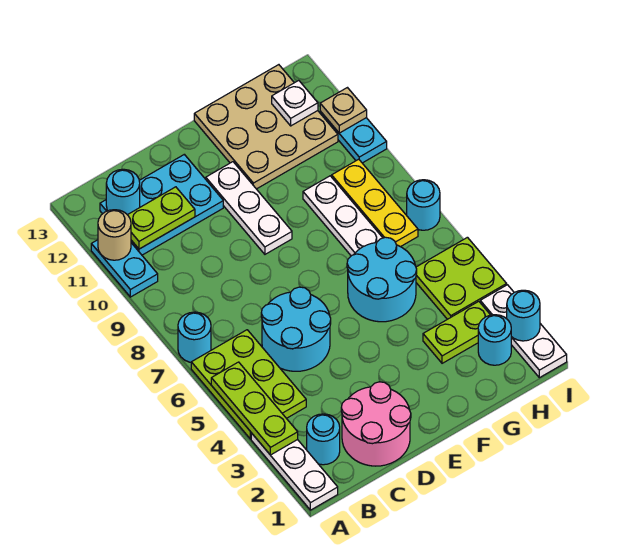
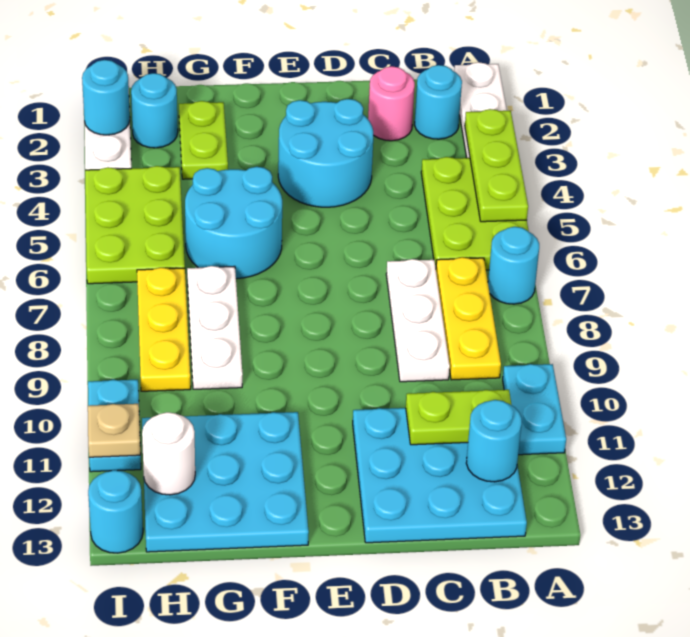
tan round brick A11 level 2 -> none
none -> yellow plate B7:B9 level 1
cyan plate B11:D12 level 1 -> cyan plate B11:D13 level 1
pink round brick C1:D2 level 1 -> pink round brick C2 level 1
cyan round brick C5:D6 level 1 -> cyan round brick D3:E4 level 1
white plate E9:E11 level 1 -> white plate C7:C9 level 1
tan plate F11:H13 level 1 -> cyan plate F11:H13 level 1
lime plate G3:H3 level 1 -> lime plate G2:G3 level 1
lime plate H4:I5 level 1 -> lime plate H4:I6 level 1
white plate H12 level 2 -> white round brick H12 level 2
cyan round brick I7 level 1 -> cyan round brick I13 level 1

